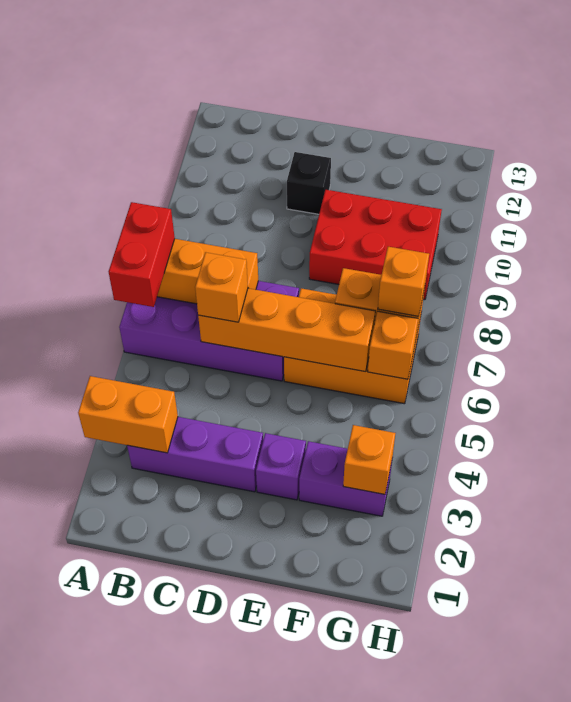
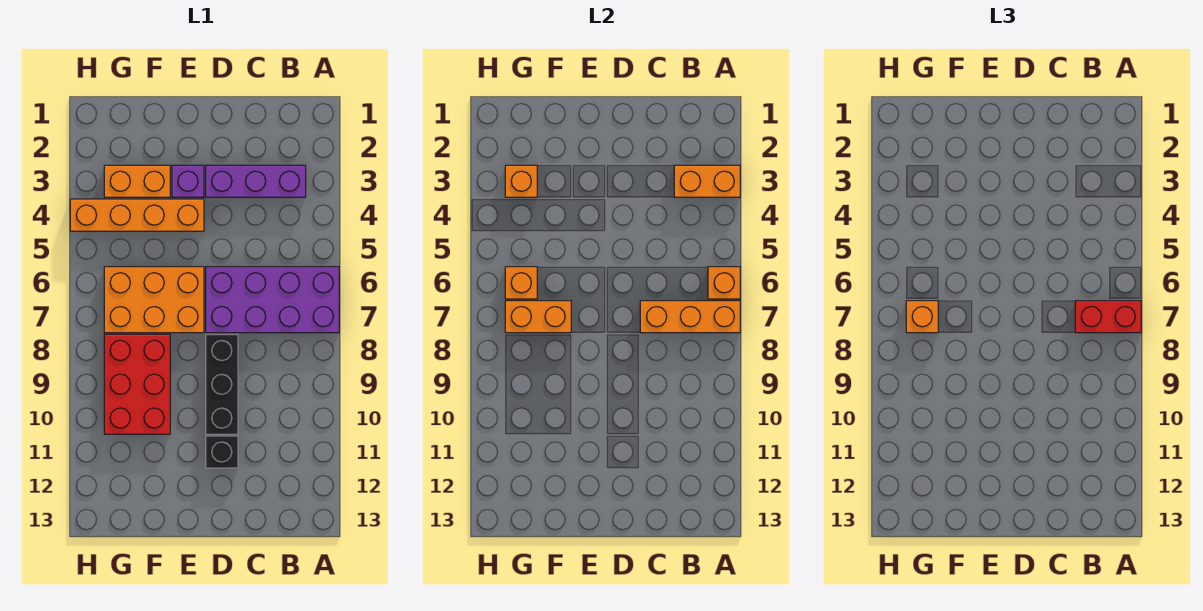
red brick A6:A7 level 3 -> red brick A7:B7 level 3
orange brick C6:F6 level 2 -> orange brick E4:H4 level 1
orange brick C6 level 3 -> orange brick A6 level 2
none -> black brick D8:D10 level 1
red brick E9:G10 level 1 -> red brick F8:G10 level 1
purple brick F3:G3 level 1 -> orange brick F3:G3 level 1

